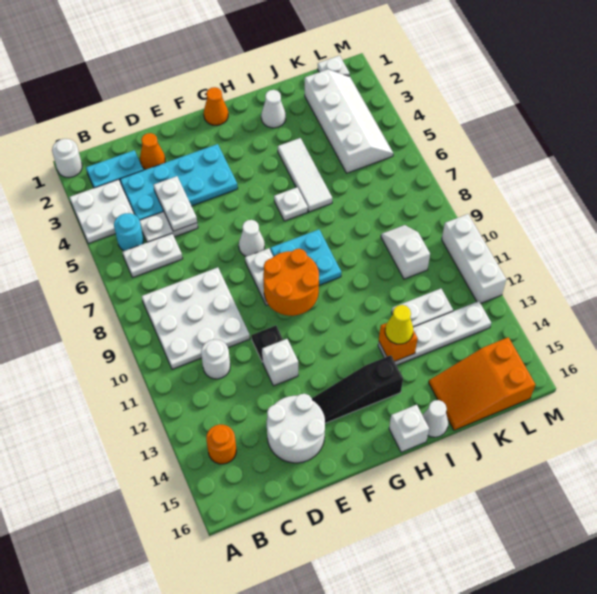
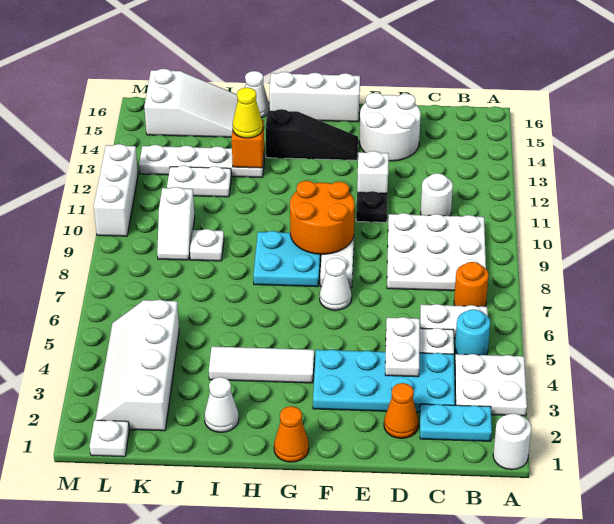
orange round brick B14 level 1 -> orange round brick B7 level 1
white plate H6 level 1 -> white plate J9 level 1
white brick H16 level 1 -> white brick F16:H16 level 1
white tile I4:I6 level 1 -> white tile G4:I4 level 1
orange slope J15:L16 level 1 top L -> white slope J15:L16 level 1 top L

